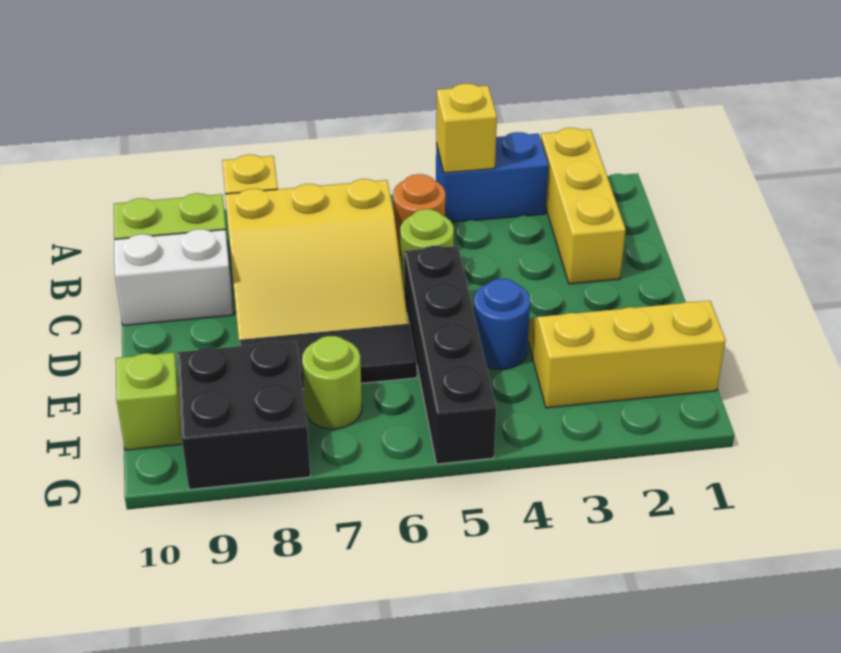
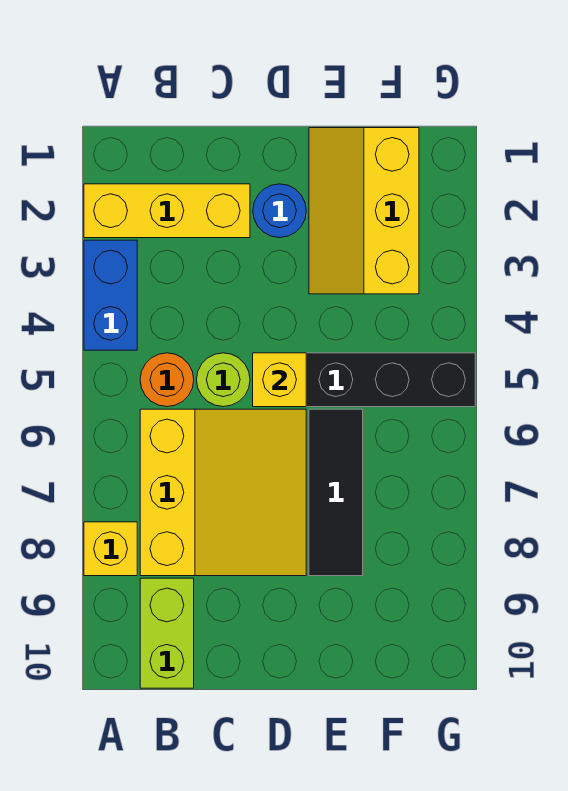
yellow brick A4 level 2 -> yellow brick D5 level 2
white brick C9:C10 level 1 -> none
blue round brick E4 level 1 -> blue round brick D2 level 1
lime round brick F7 level 1 -> none
black brick F8:G9 level 1 -> none
lime brick F10 level 1 -> none

